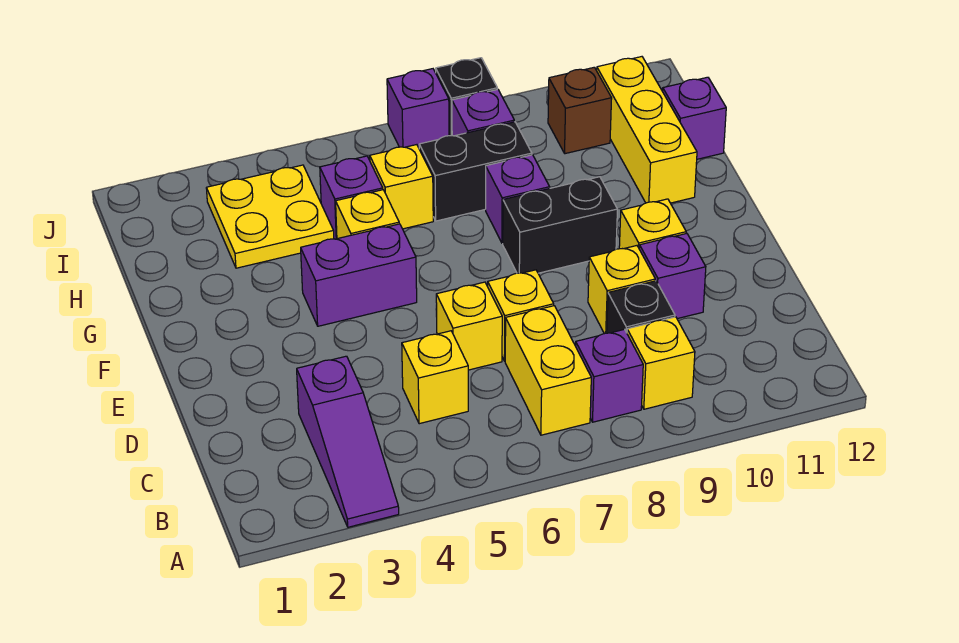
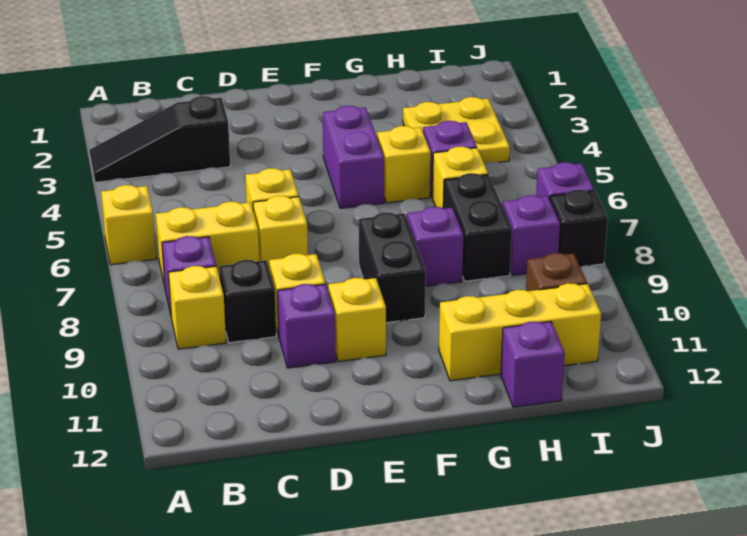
purple slope A3:C3 level 1 top C -> black slope A3:C3 level 1 top C
yellow brick C5 level 1 -> yellow brick A6 level 1

